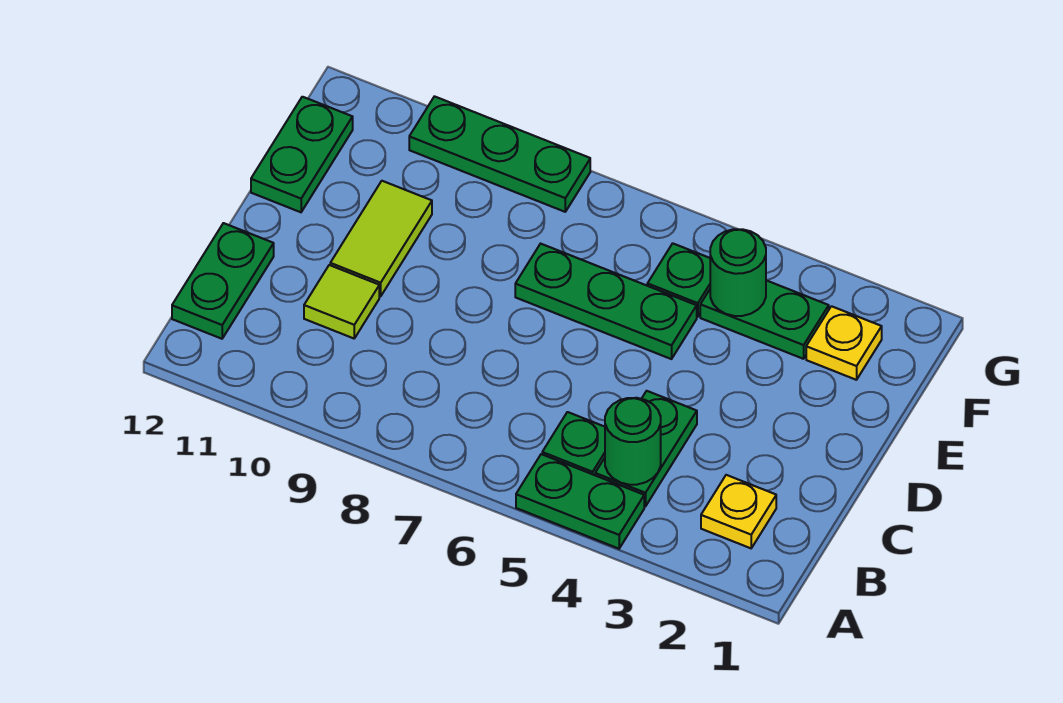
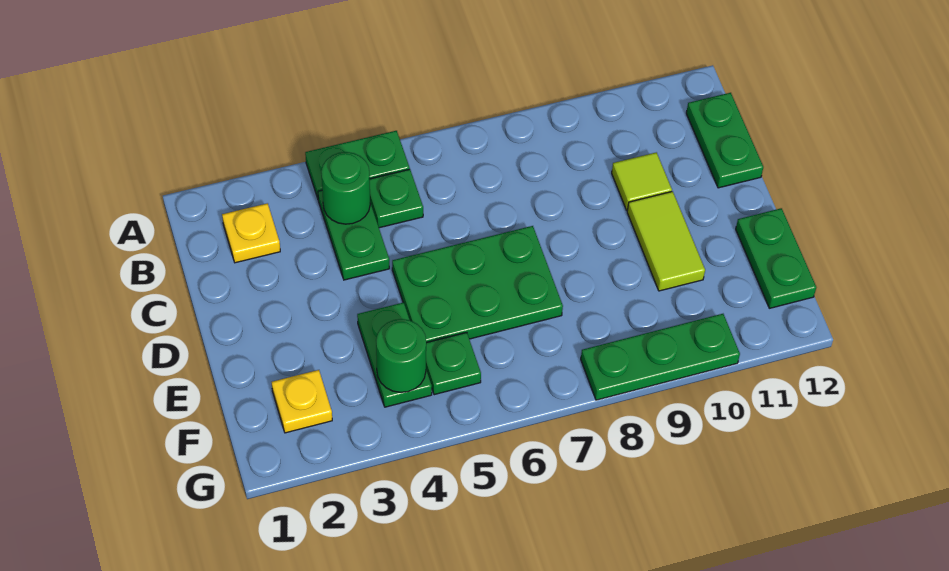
green plate E5:E7 level 1 -> green plate D5:E7 level 1
green plate F3:F4 level 1 -> green plate E4:F4 level 1

